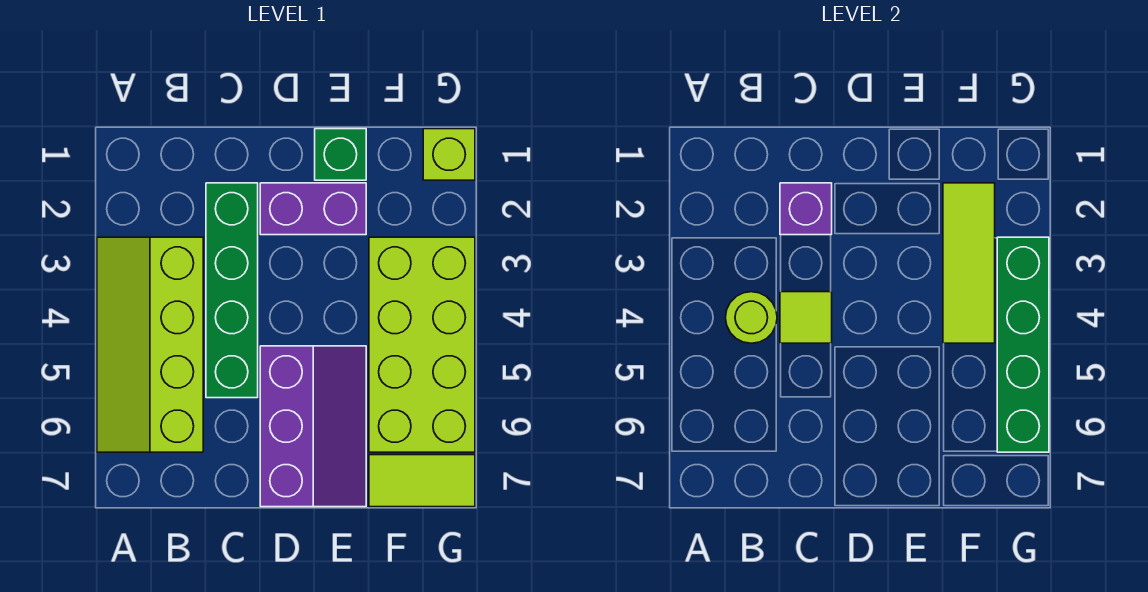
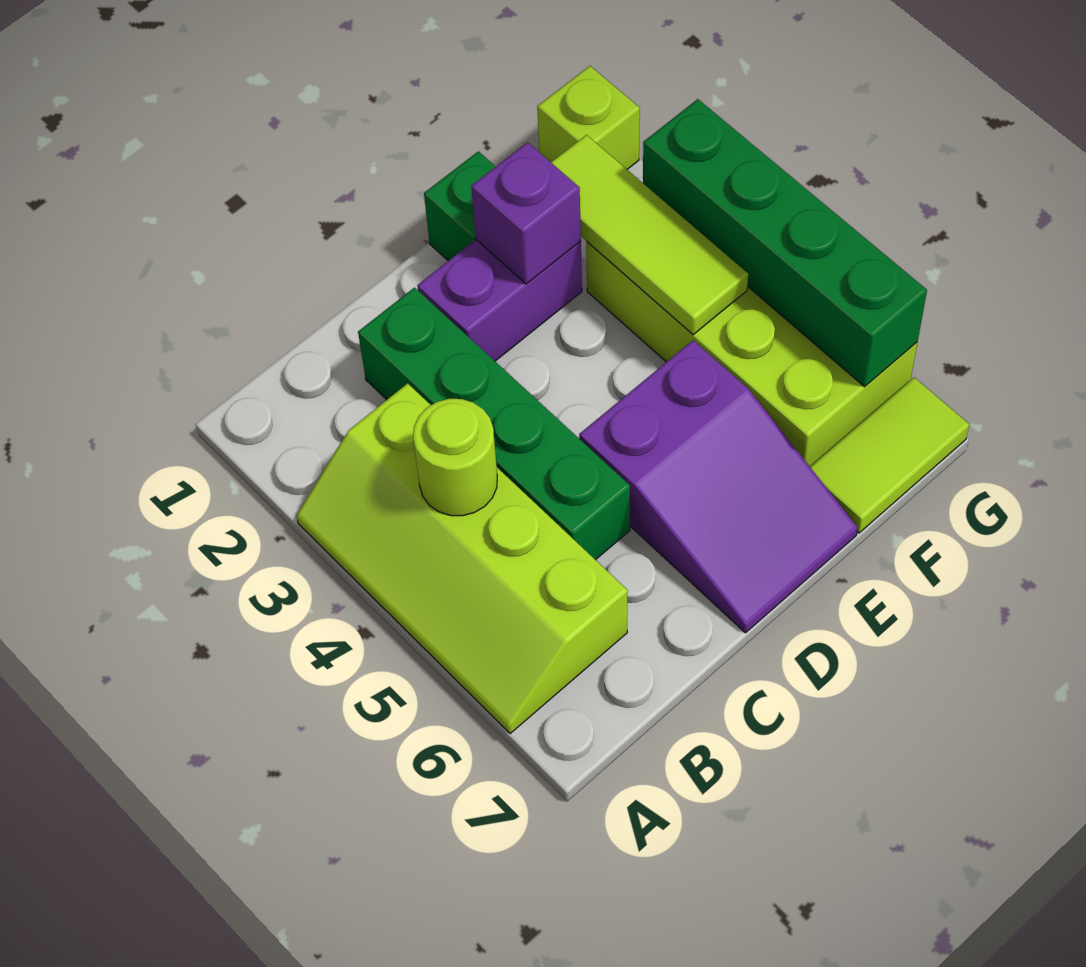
purple brick C2 level 2 -> purple brick E2 level 2
lime tile C4 level 2 -> none
purple slope D5:E7 level 1 top D -> purple slope D5:E7 level 1 top 5

